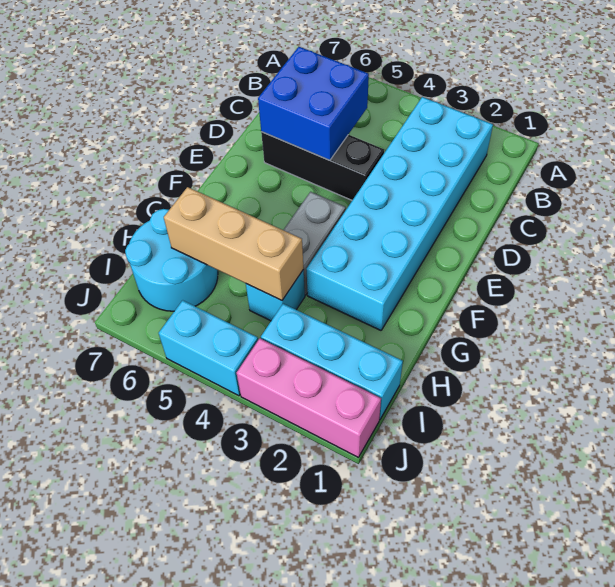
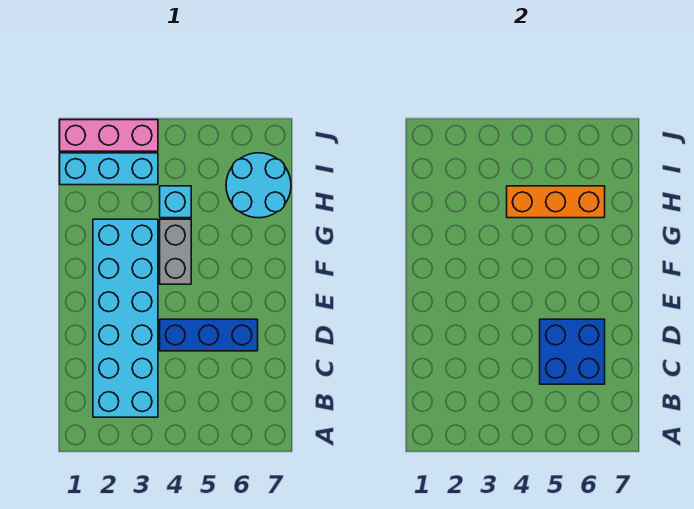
black brick D4:D6 level 1 -> blue brick D4:D6 level 1
tan brick H4:H6 level 2 -> orange brick H4:H6 level 2
cyan brick J4:J5 level 1 -> none

